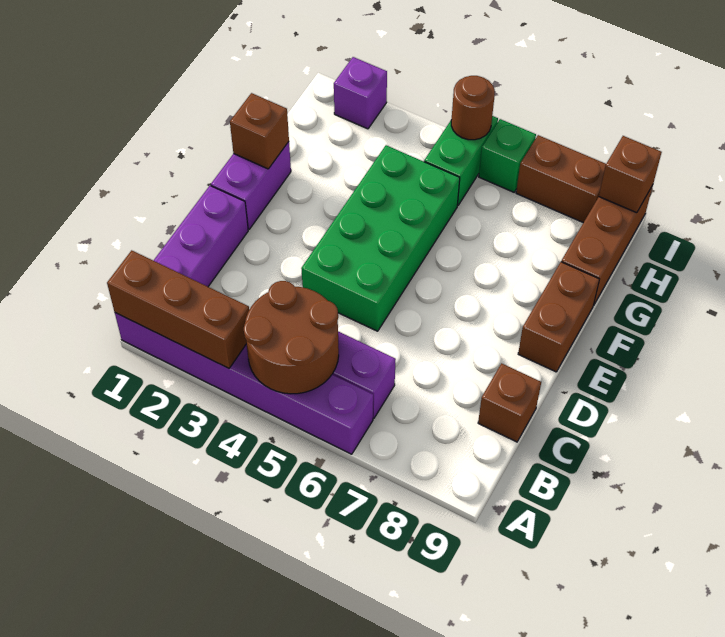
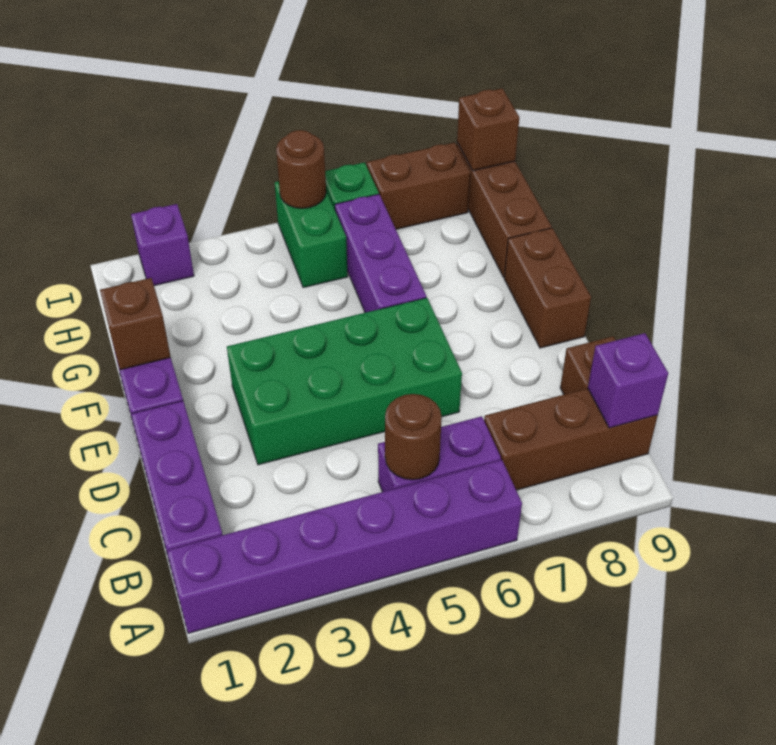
brown brick A1:A3 level 2 -> brown brick B7:B9 level 1
brown round brick A4:B5 level 2 -> brown round brick B5 level 2
none -> purple brick B9 level 2
green brick D4:G5 level 1 -> green brick D3:E6 level 1
none -> purple brick F6:H6 level 1

